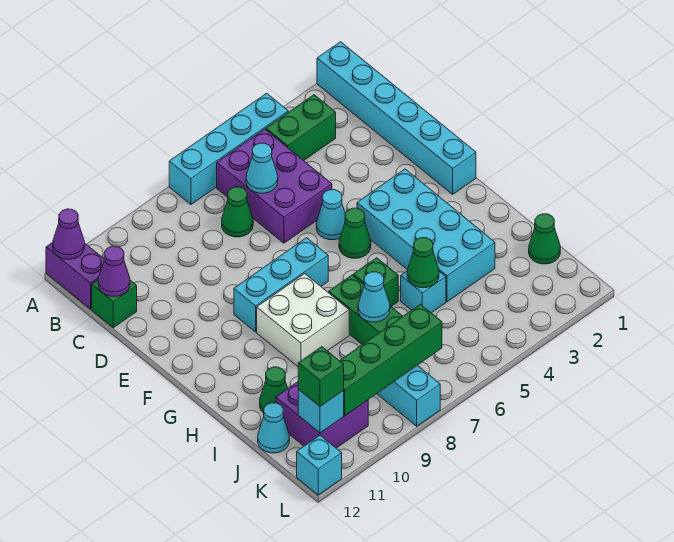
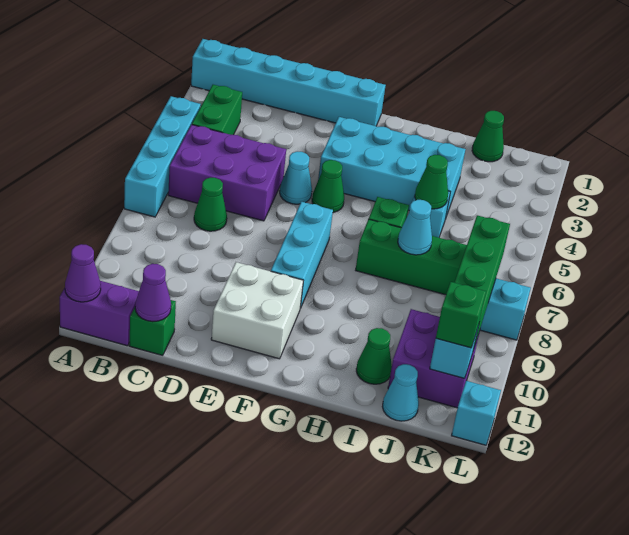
cyan cone C6 level 2 -> none
white brick G8:H9 level 1 -> white brick E10:F11 level 1

